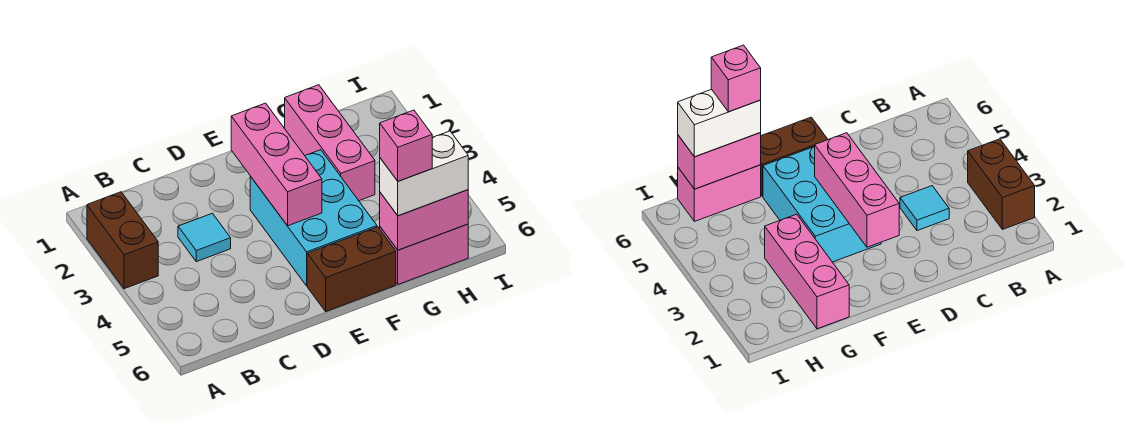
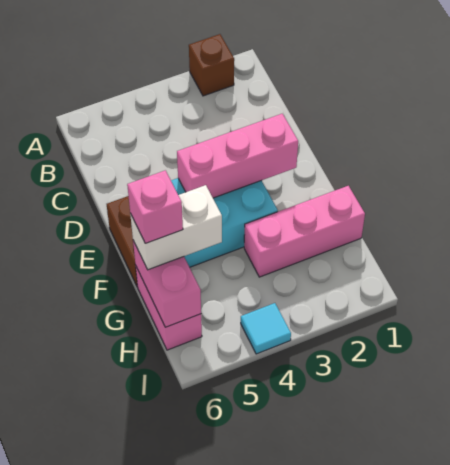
brown brick A2:A3 level 1 -> brown brick A2 level 1
cyan tile C3 level 1 -> cyan tile I4 level 1
white brick G6:H6 level 3 -> white brick G5:G6 level 3

